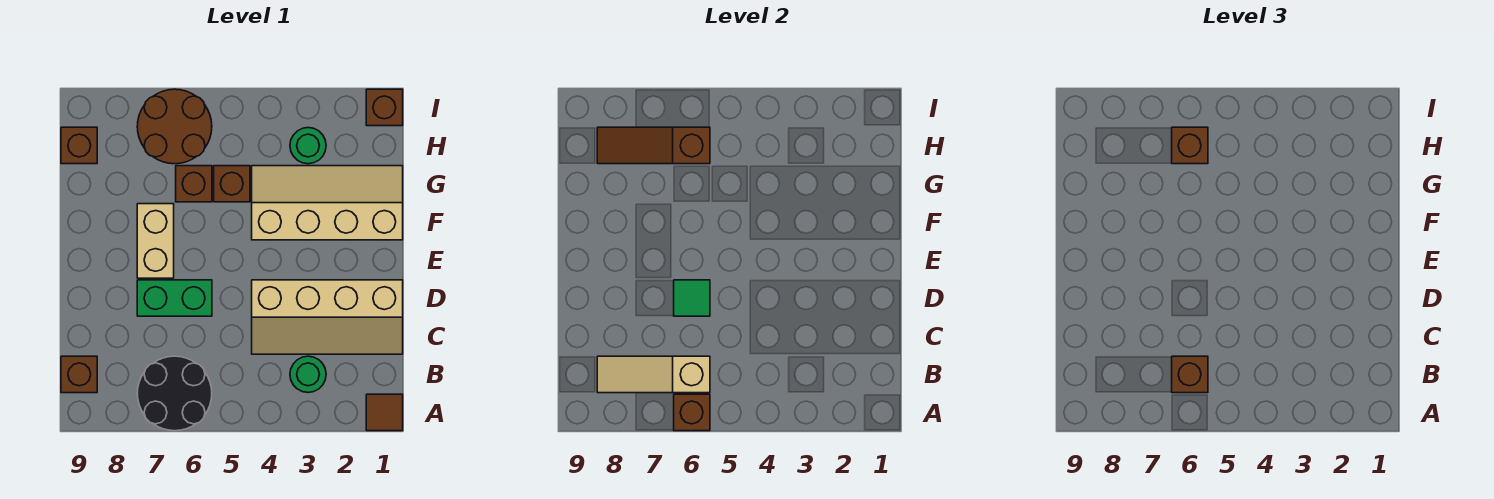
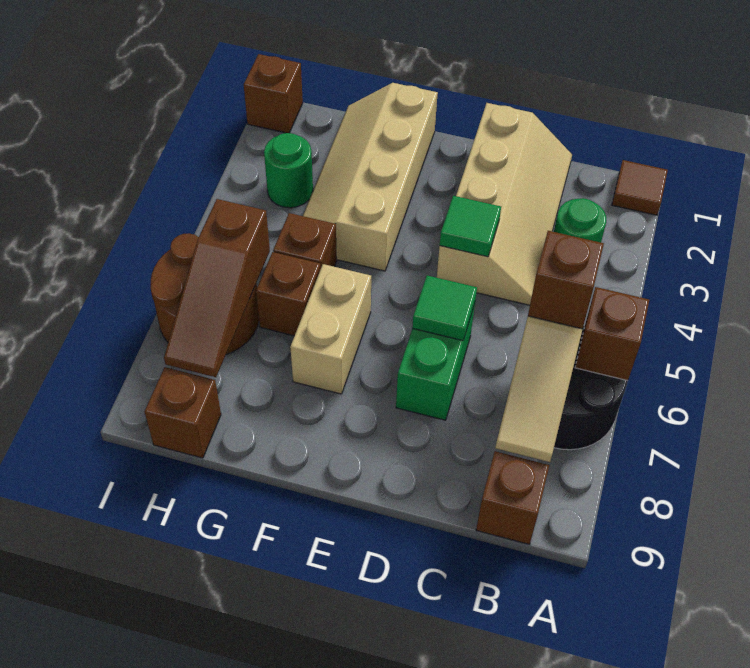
none -> green tile D4 level 2
tan brick E7:F7 level 1 -> tan brick F6:F7 level 1
brown brick H6 level 3 -> none

